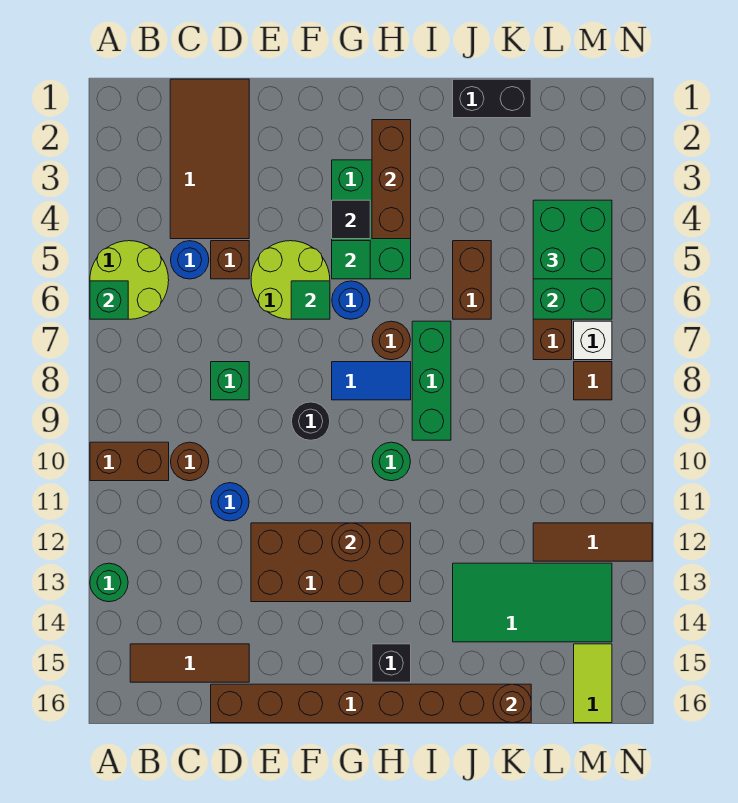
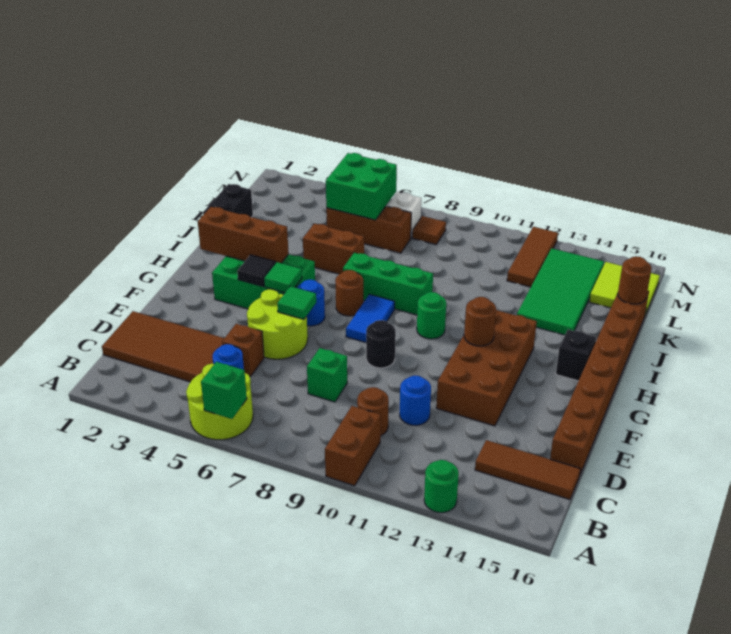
brown tile B15:D15 level 1 -> brown tile C14:C16 level 1
green brick L4:M5 level 3 -> none
lime tile M15:M16 level 1 -> lime tile L15:M16 level 1

